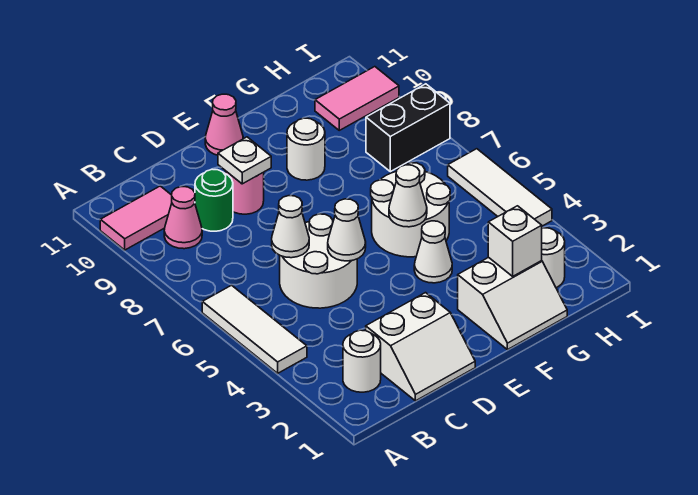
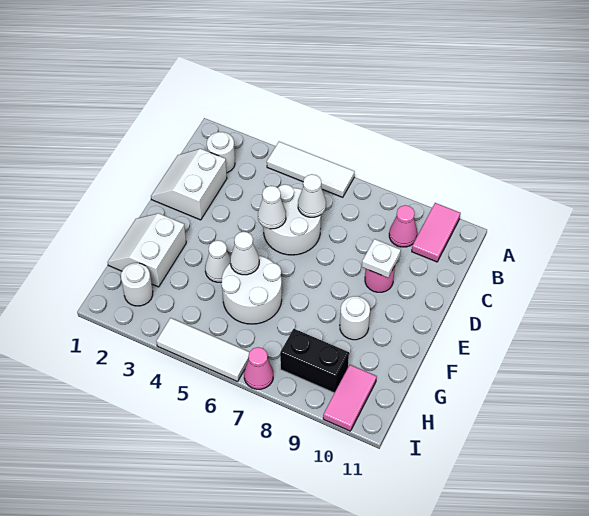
green round brick C9 level 1 -> none
pink cone E11 level 1 -> pink cone I7 level 1
white brick G2 level 2 -> none
black brick H8:I8 level 1 -> black brick H8:H9 level 1

